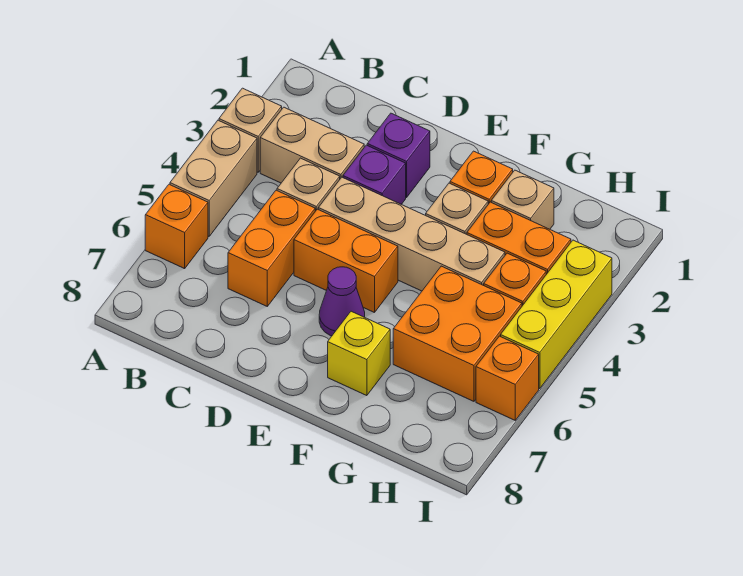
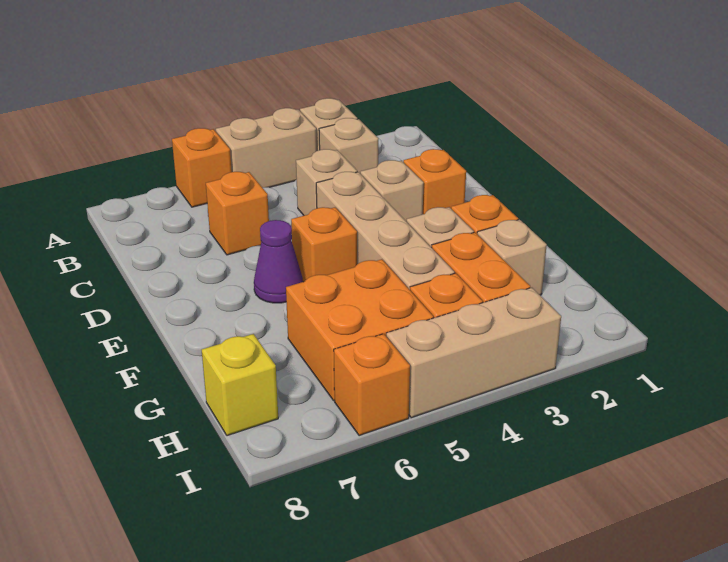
tan brick B3:C3 level 1 -> tan brick B3 level 1
orange brick C5:C6 level 1 -> orange brick C6 level 1
purple brick D2 level 1 -> orange brick D2 level 1
purple brick D3 level 1 -> tan brick D3 level 1
orange brick D5:E5 level 1 -> orange brick E5 level 1
yellow brick F7 level 1 -> yellow brick H8 level 1
yellow brick I3:I5 level 1 -> tan brick I3:I5 level 1

